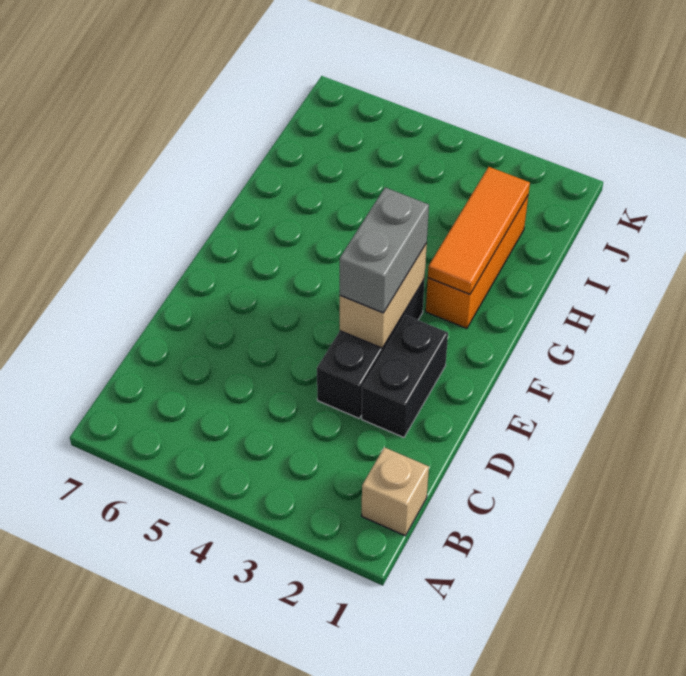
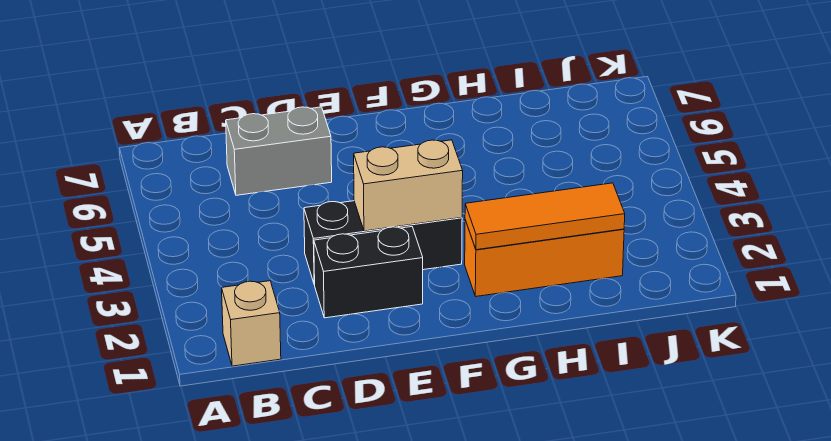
grey brick E3:F3 level 3 -> grey brick C6:D6 level 1

